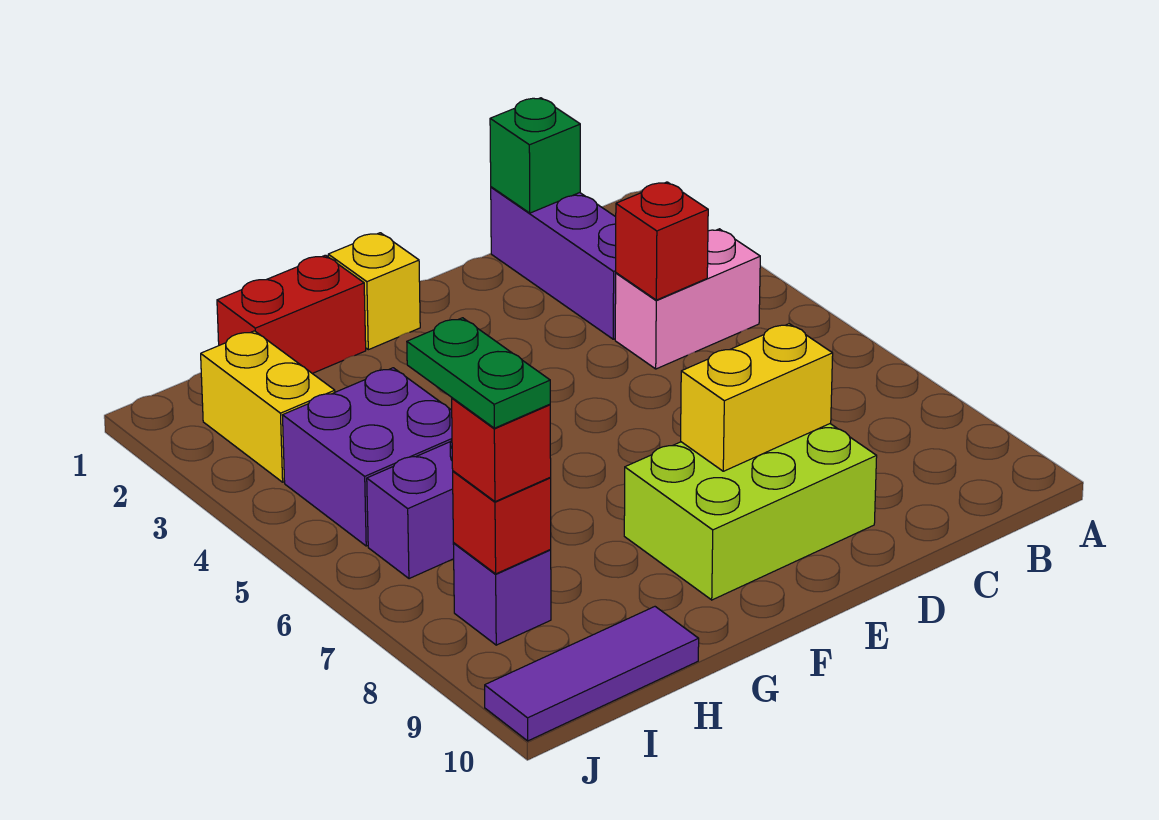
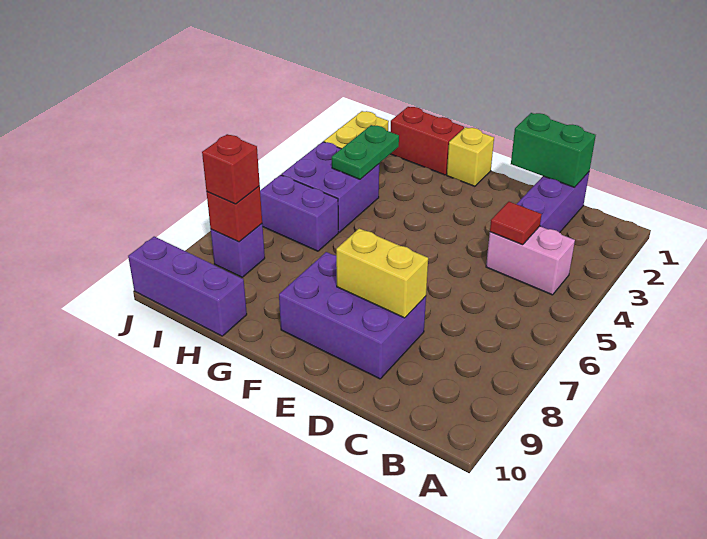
green brick C1 level 2 -> green brick C1:D1 level 2
red brick C4 level 2 -> red tile C4 level 2
lime brick D8:F9 level 1 -> purple brick D8:F9 level 1
purple tile H10:J10 level 1 -> purple brick H10:J10 level 1
green plate I7:I8 level 4 -> green plate H3:H4 level 2

